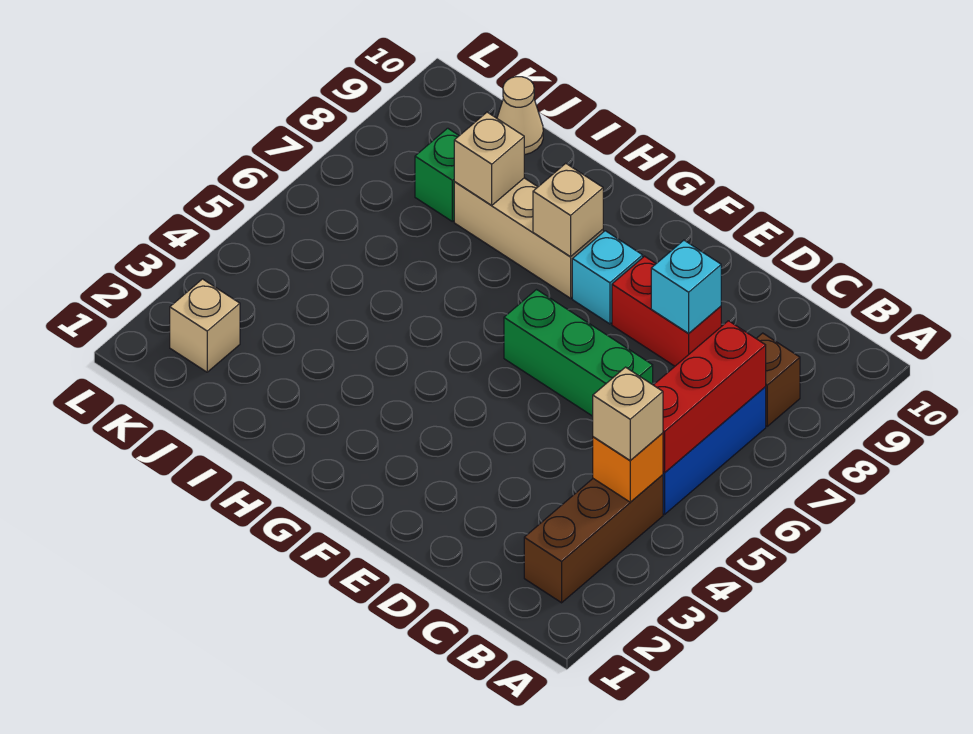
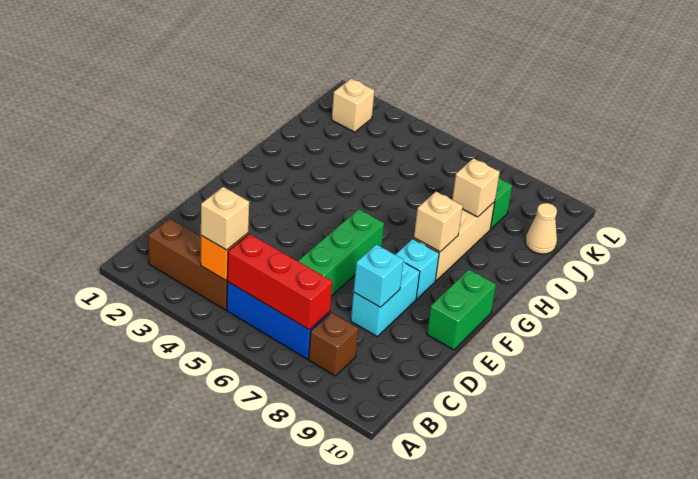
red brick D8:E8 level 1 -> cyan brick D8:E8 level 1
none -> green brick E10:F10 level 1

